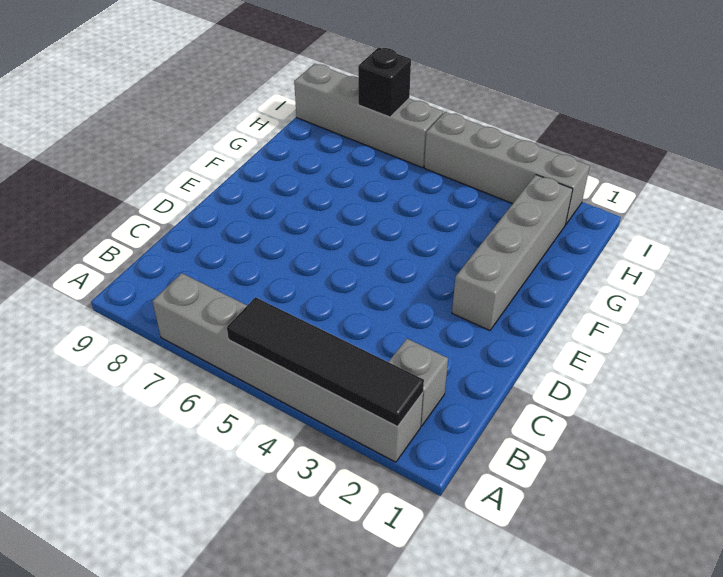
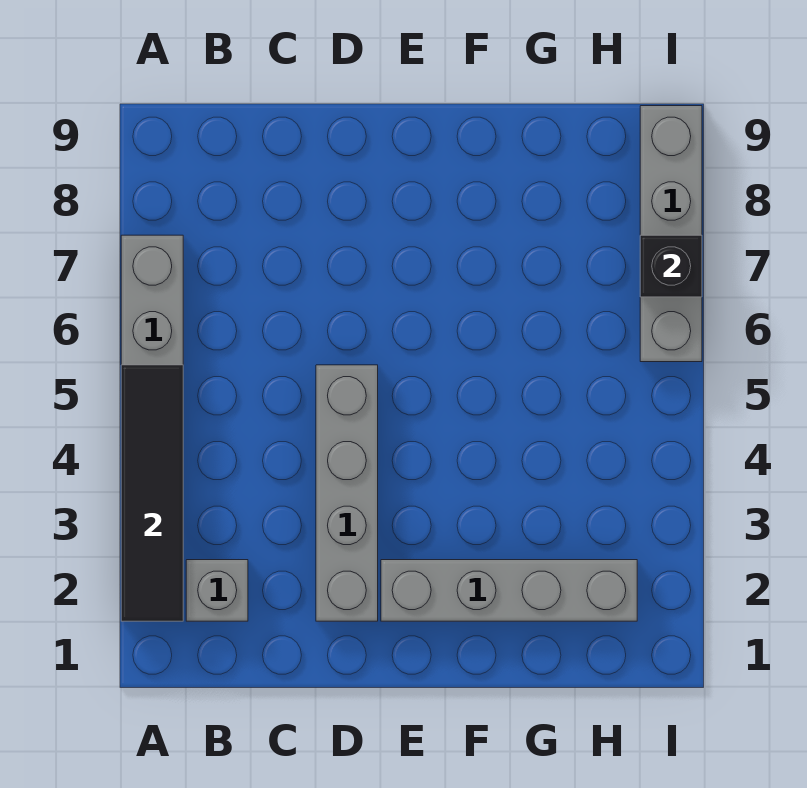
grey brick I2:I5 level 1 -> grey brick D2:D5 level 1

